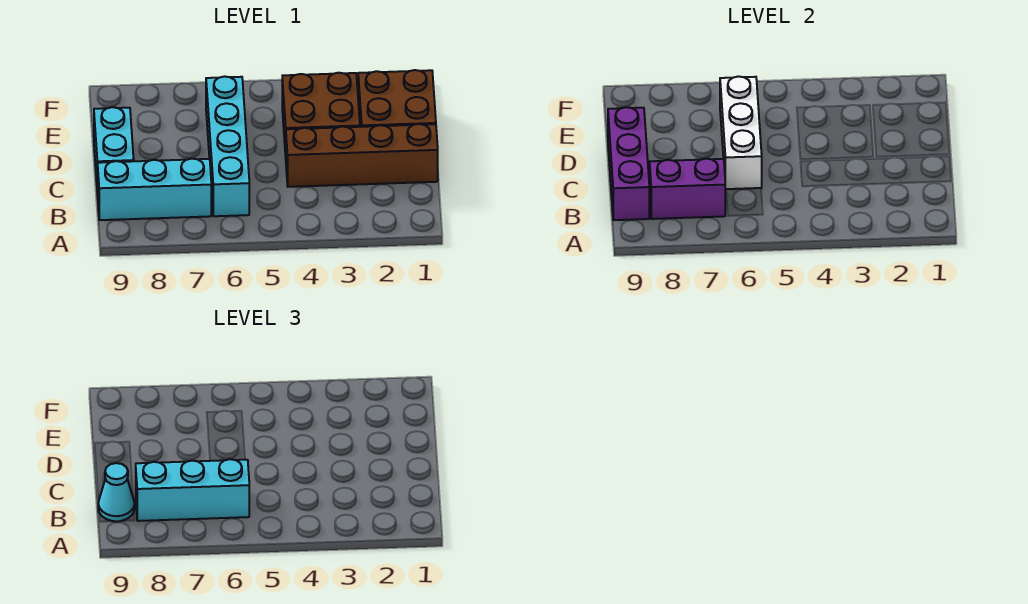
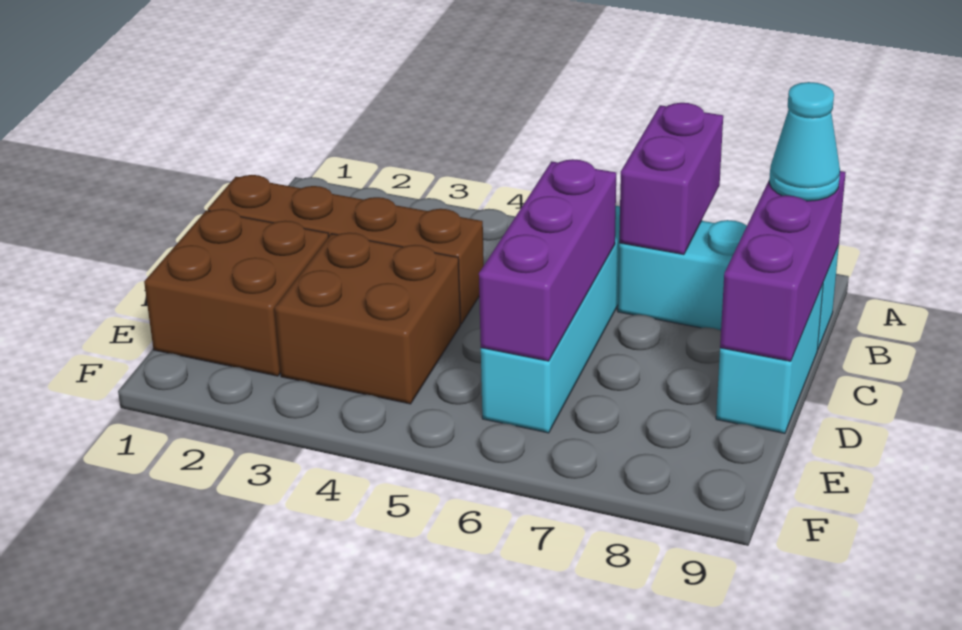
cyan brick B6:B8 level 3 -> none
purple brick B7:B8 level 2 -> purple brick A7:B7 level 2
white brick C6:E6 level 2 -> purple brick C6:E6 level 2

